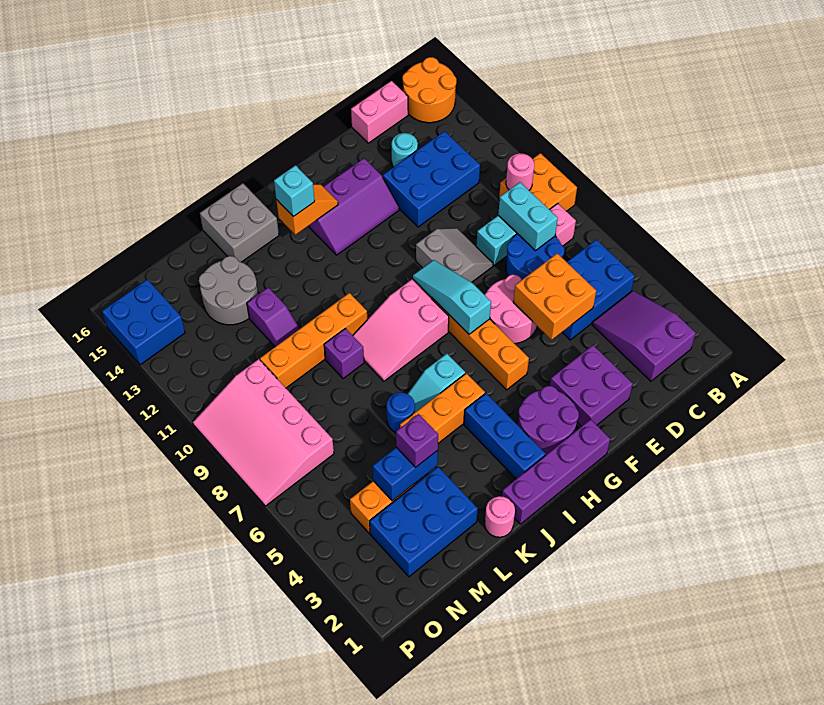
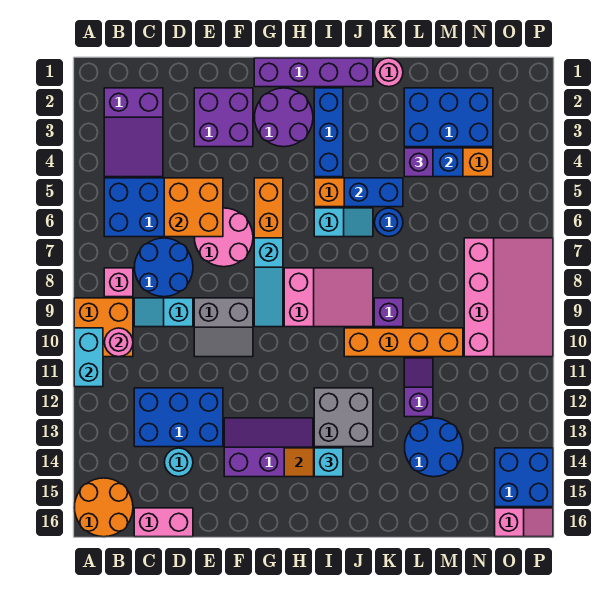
cyan brick C8:C9 level 2 -> cyan brick A10:A11 level 2
grey slope E9:F10 level 1 top F -> grey slope E9:F10 level 1 top 9
none -> blue brick J5:K5 level 2
grey brick J15:K16 level 1 -> grey brick I12:J13 level 1
grey round brick L13:M14 level 1 -> blue round brick L13:M14 level 1
none -> pink slope O16:P16 level 1 top O

